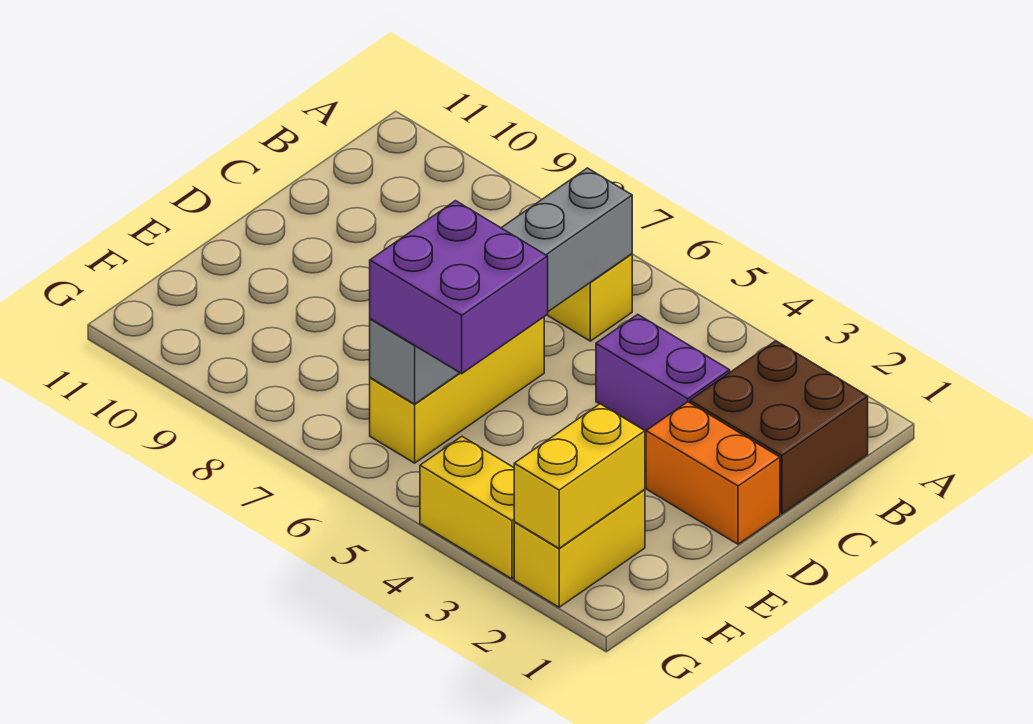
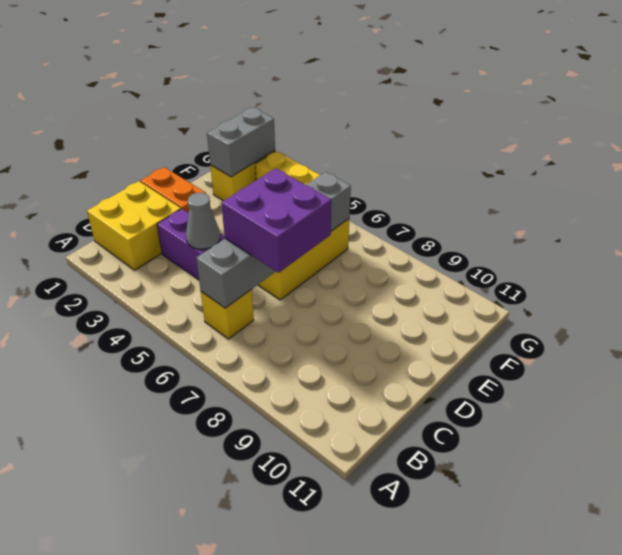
brown brick B1:C2 level 1 -> yellow brick B1:C2 level 1
none -> grey cone C4 level 2
purple brick E5:F6 level 3 -> purple brick C6:D7 level 3
yellow brick F2:G2 level 2 -> grey brick F2:G2 level 2

